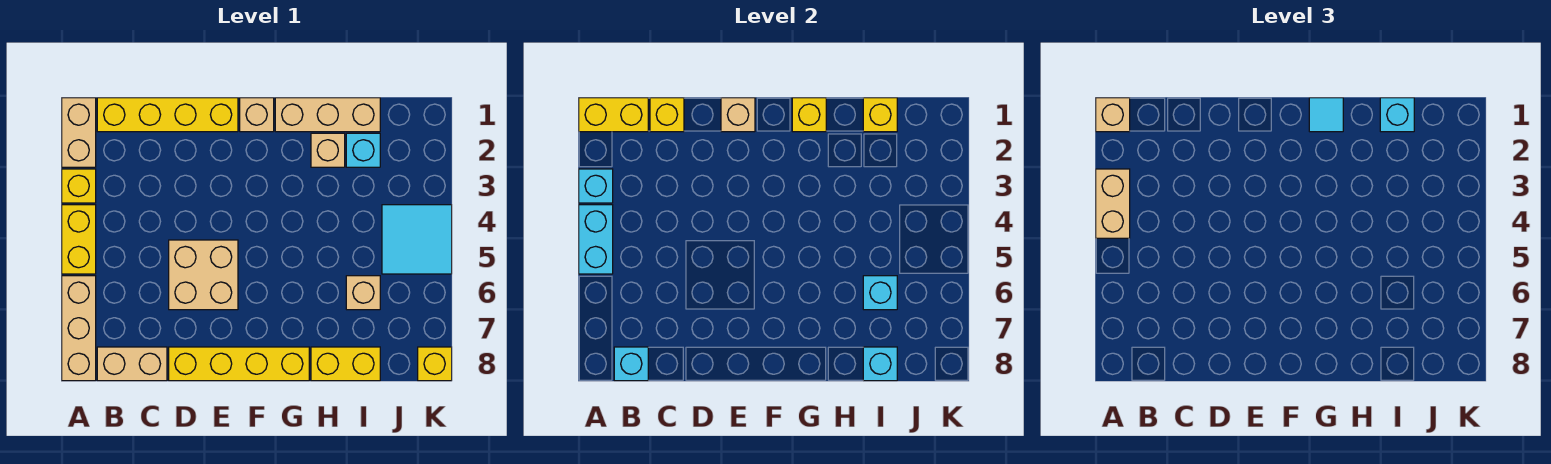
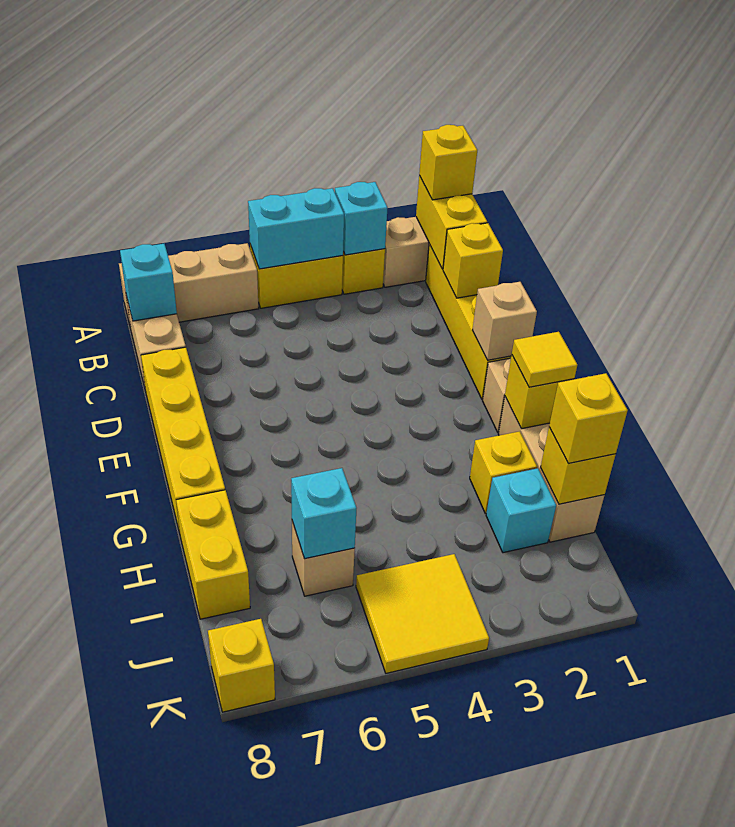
tan brick A1 level 3 -> yellow brick A1 level 3
tan brick A3:A4 level 3 -> none
tan brick D5:E6 level 1 -> none
cyan tile G1 level 3 -> yellow tile G1 level 3
tan brick H2 level 1 -> yellow brick H2 level 1
cyan brick I1 level 3 -> yellow brick I1 level 3
cyan brick I8 level 2 -> none
cyan tile J4:K5 level 1 -> yellow tile J4:K5 level 1

